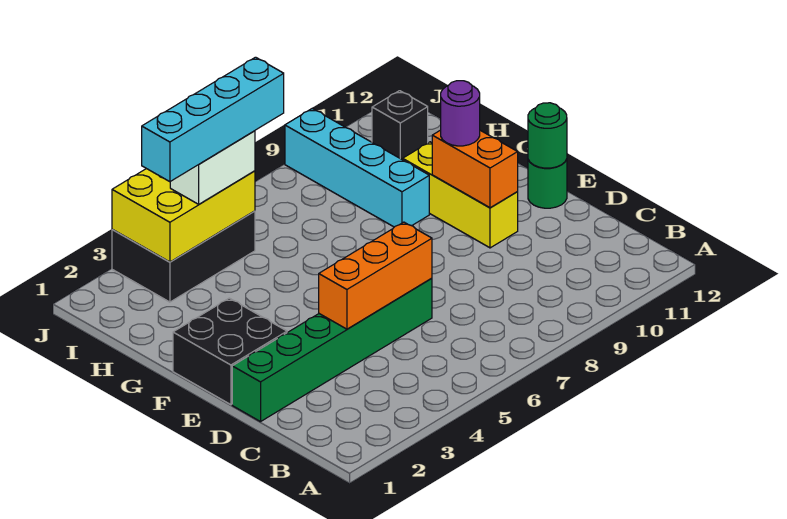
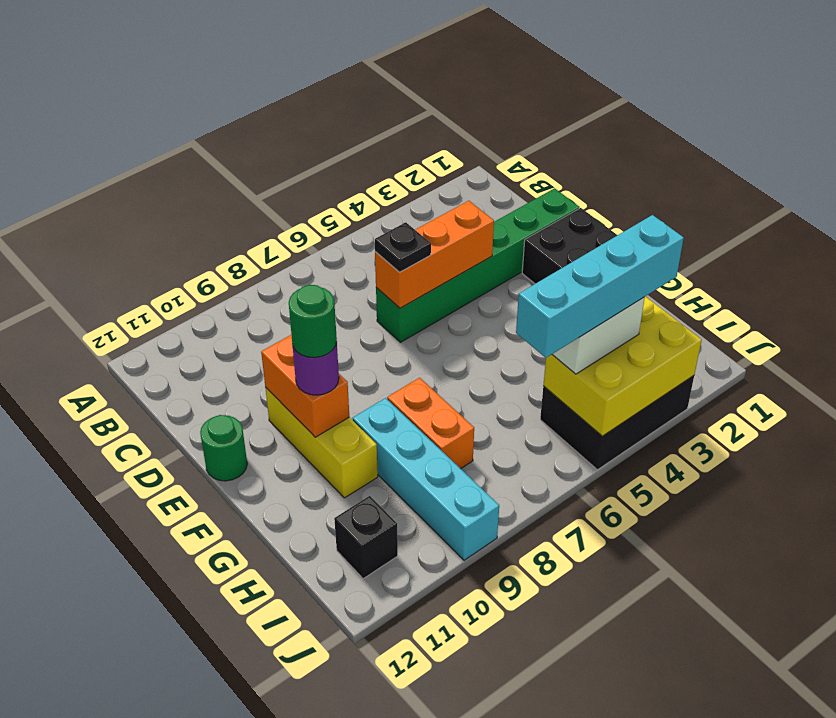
none -> black plate D6 level 3
green round brick E12 level 2 -> green round brick F10 level 4
none -> orange brick G8:H8 level 1

